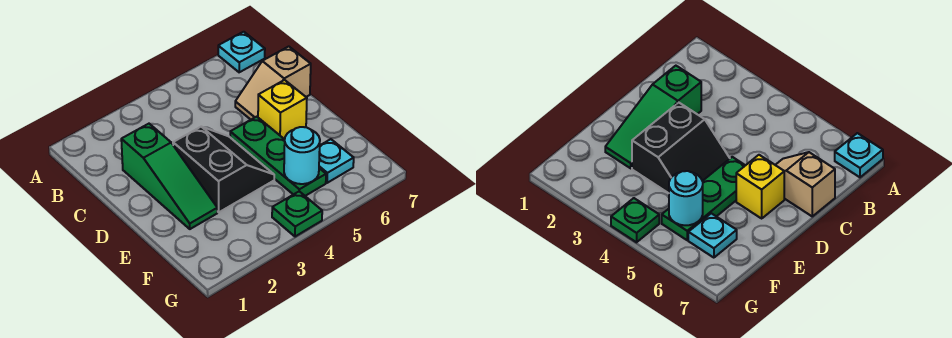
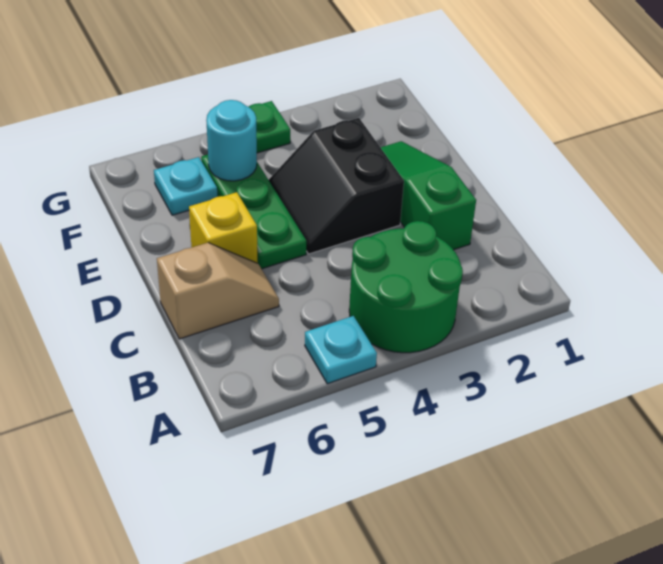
none -> green round brick A3:B4 level 1
cyan plate A7 level 1 -> cyan plate A5 level 1

